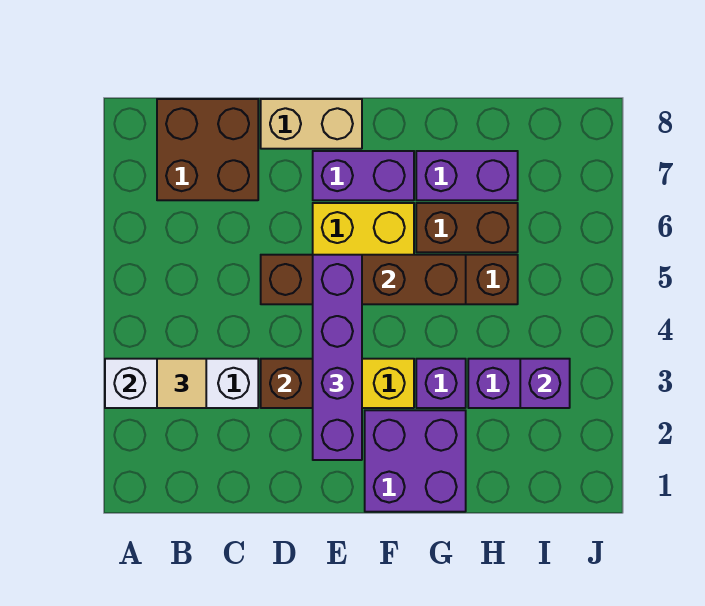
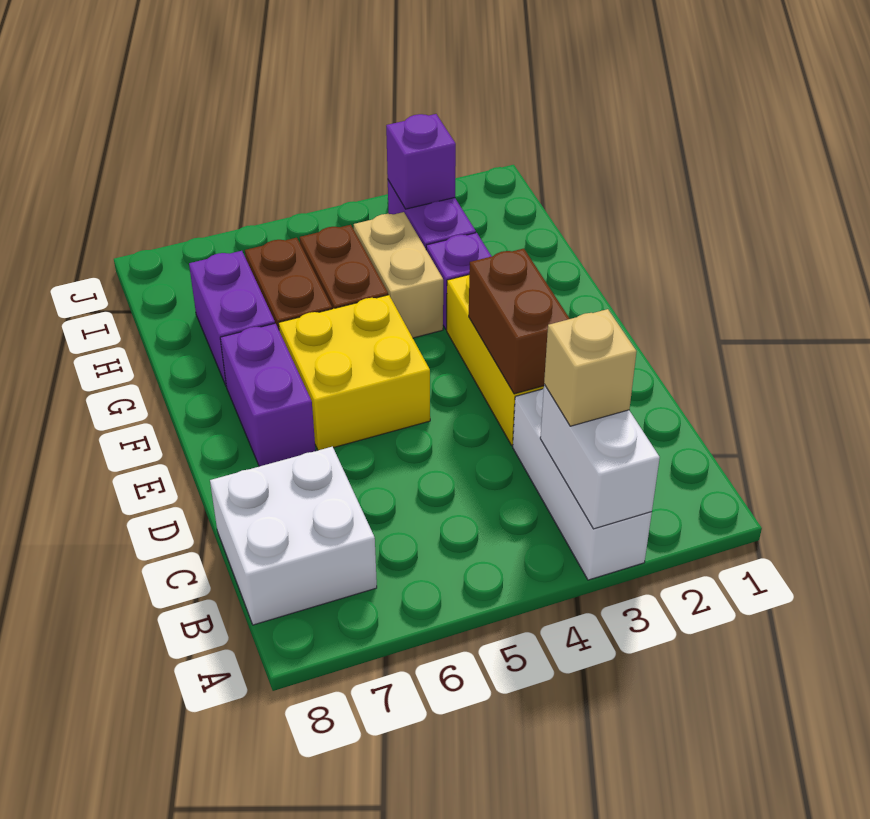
tan tile B3 level 3 -> tan brick B3 level 3
brown brick B7:C8 level 1 -> white brick B7:C8 level 1
brown brick D5:G5 level 2 -> none
tan brick D8:E8 level 1 -> tan brick G4:H4 level 1
purple brick E2:E5 level 3 -> none
purple brick F1:G2 level 1 -> none

